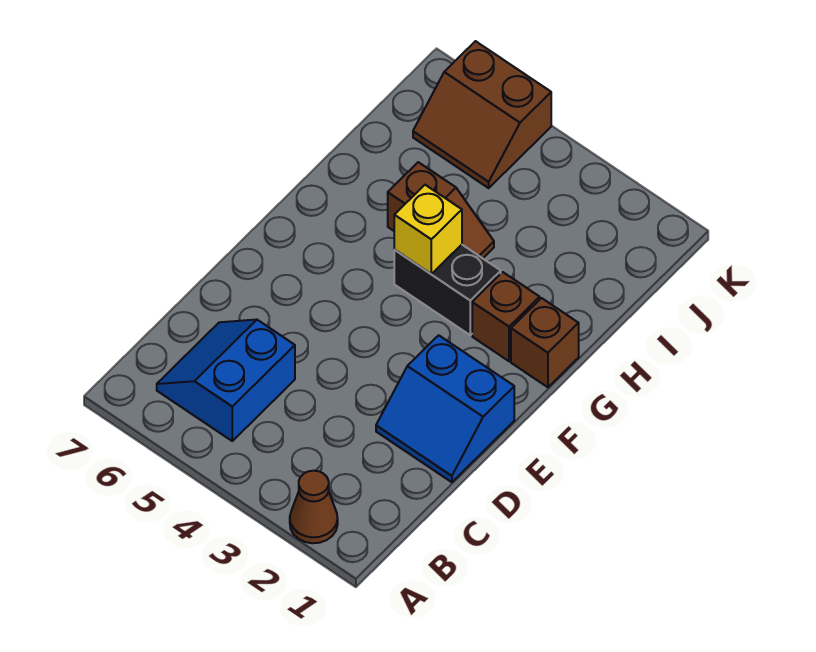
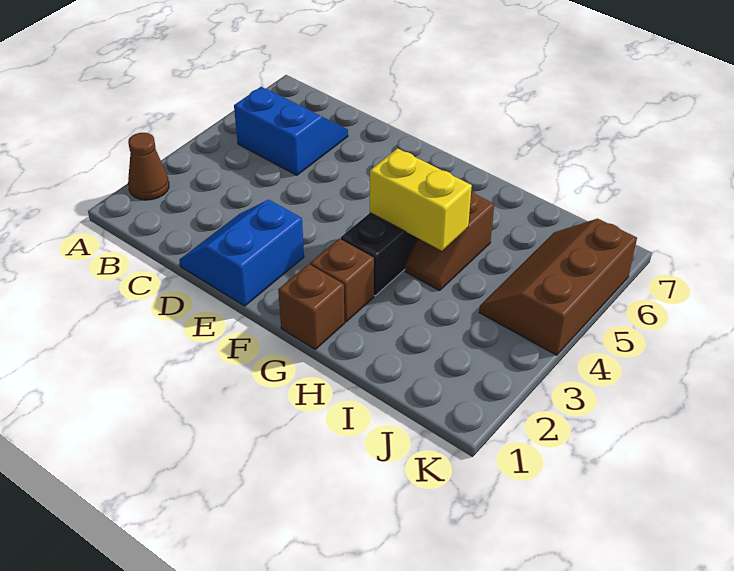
yellow brick G4 level 2 -> yellow brick G4:H4 level 2
brown slope J5:K6 level 1 top K -> brown slope J4:K6 level 1 top K

